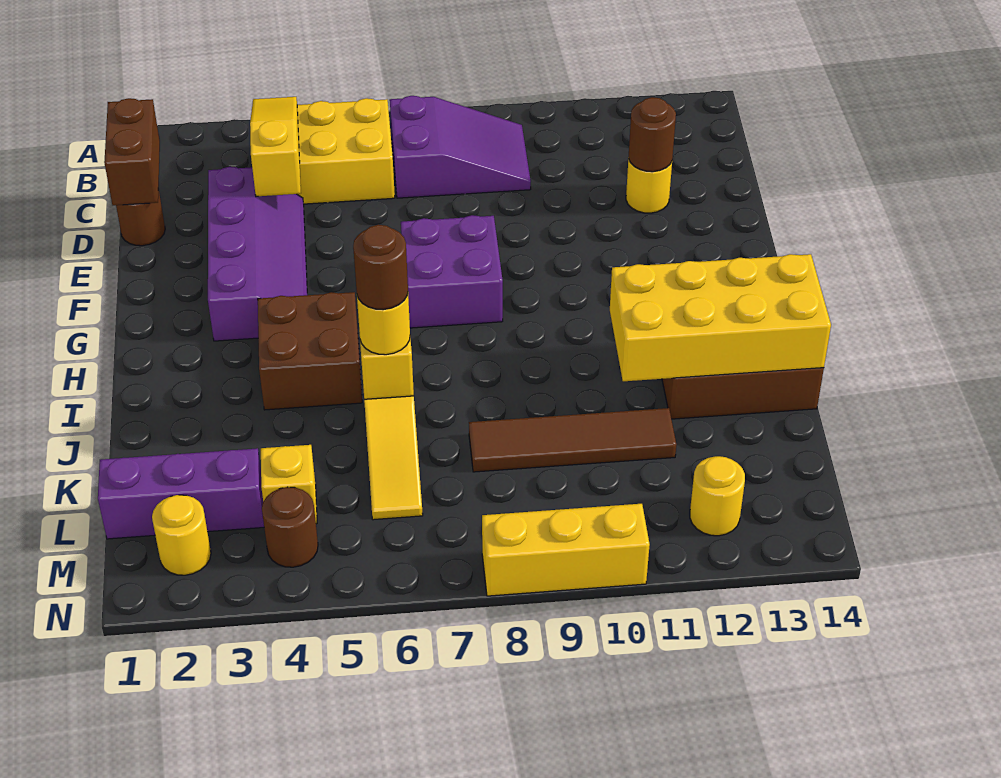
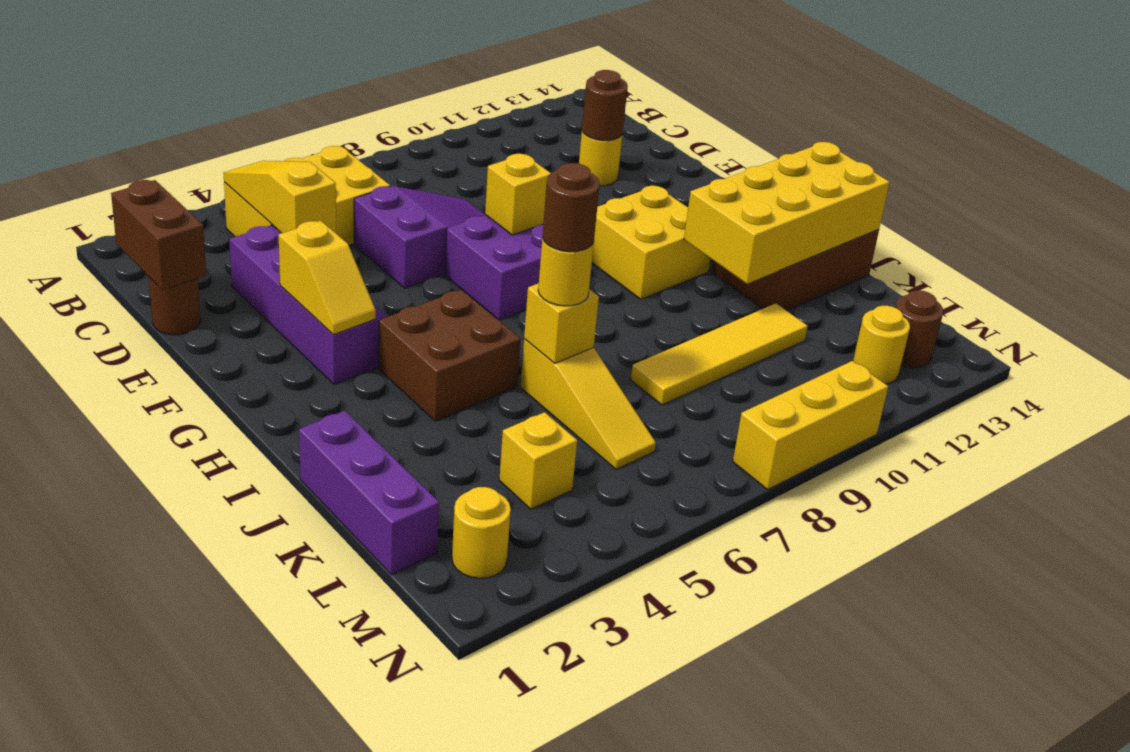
purple slope B7:C9 level 1 top 7 -> purple slope D6:E8 level 1 top 6
none -> yellow slope F3:G3 level 2 top F
none -> yellow brick F8 level 2
none -> yellow brick G10:H11 level 1
brown tile K8:K11 level 1 -> yellow tile K8:K11 level 1
purple brick L1:L3 level 1 -> purple brick J1:L1 level 1
brown round brick M4 level 1 -> brown round brick M13 level 1

